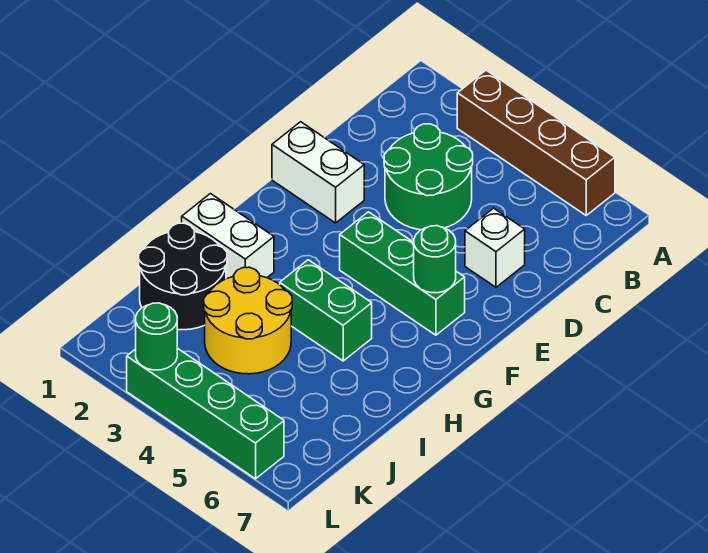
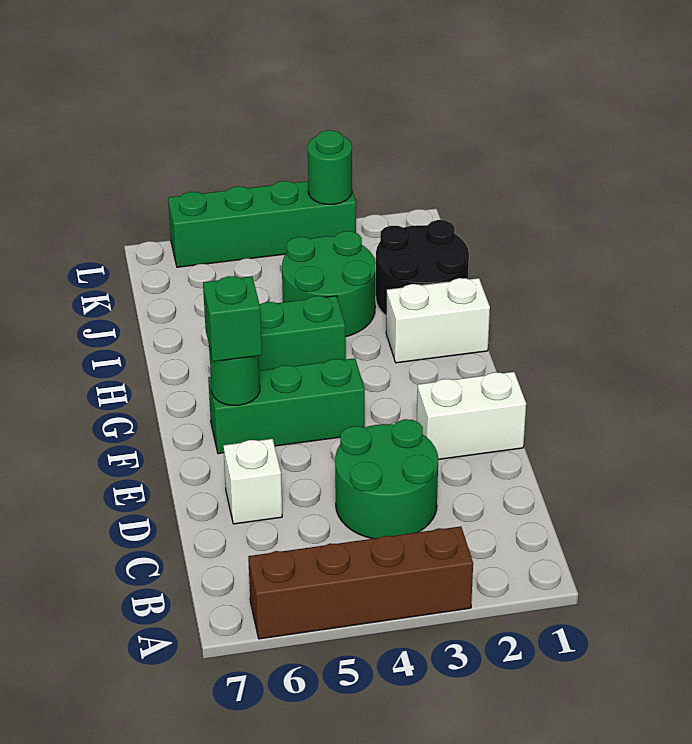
none -> green brick F6 level 3
yellow round brick I3:J4 level 1 -> green round brick I3:J4 level 1

